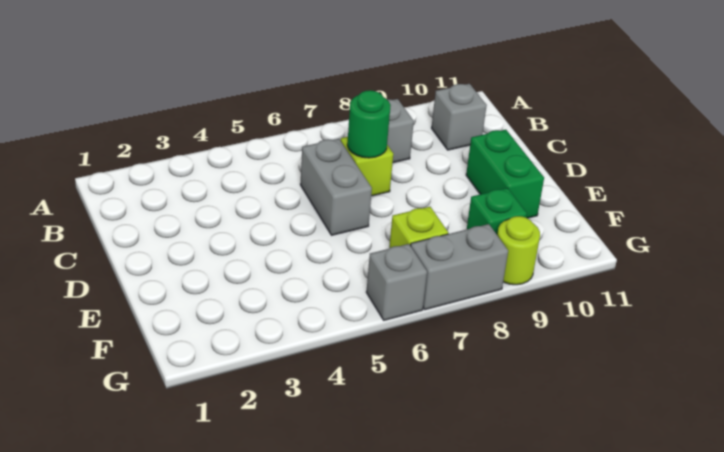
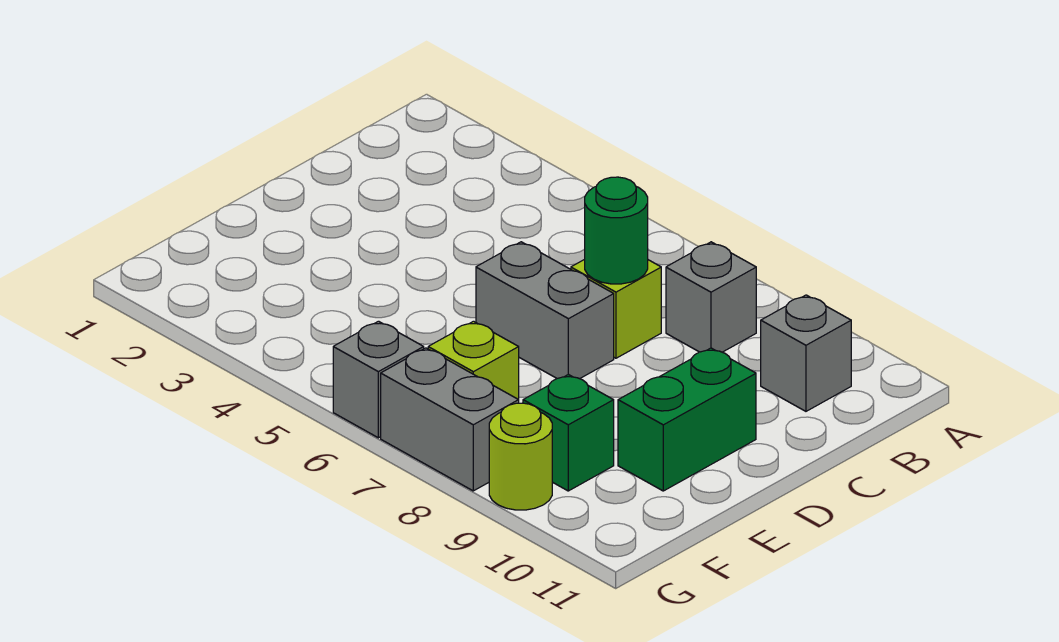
grey brick C6:D6 level 1 -> grey brick D6:D7 level 1

